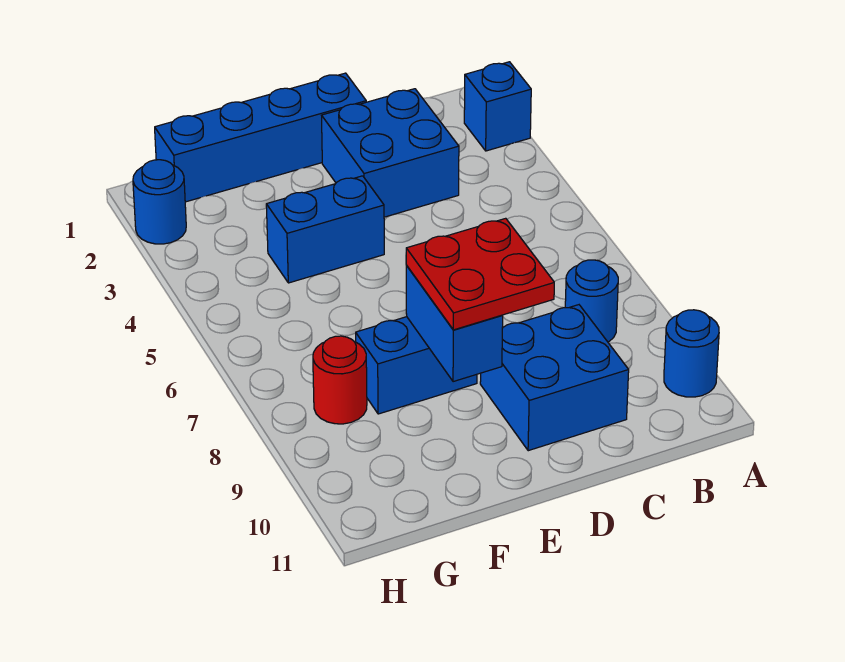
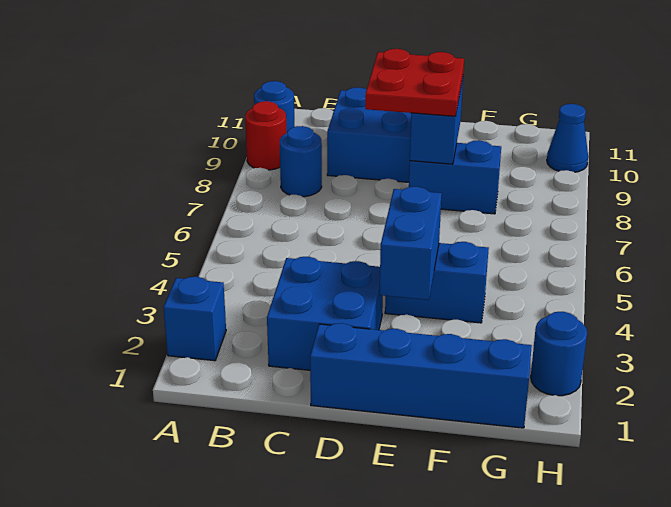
none -> blue brick E3:E4 level 2
red round brick G8 level 1 -> red round brick A9 level 1
none -> blue cone H10 level 1

